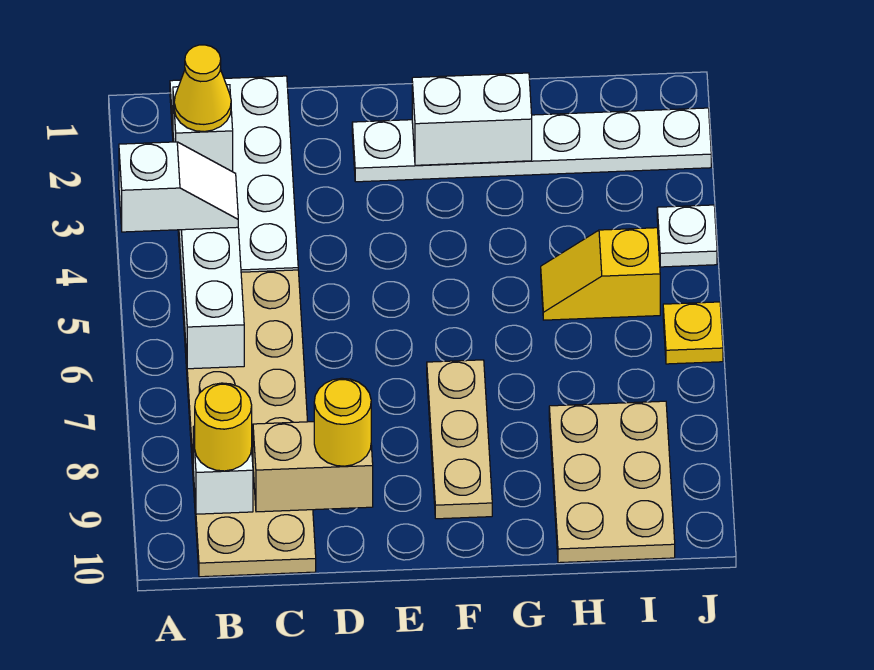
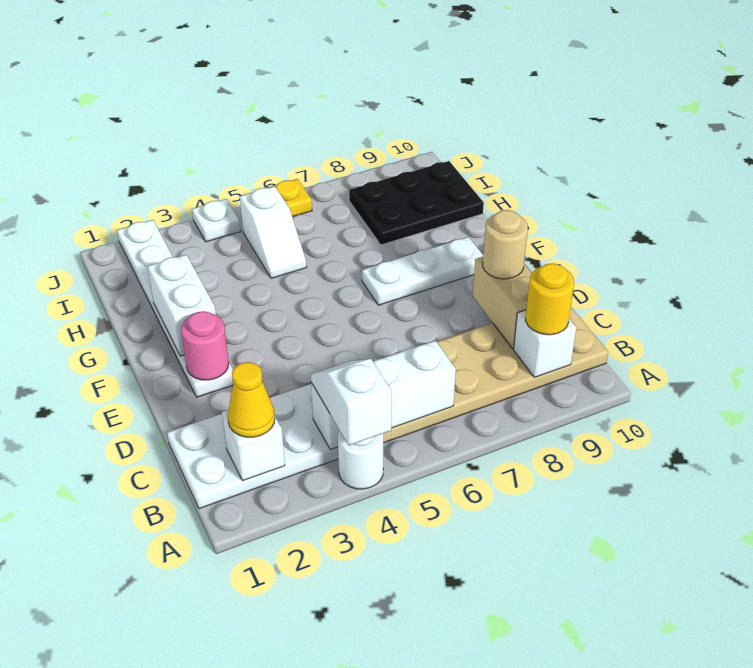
none -> white round brick A4 level 1
yellow round brick D9 level 3 -> tan round brick D9 level 3
none -> pink round brick E2 level 2
tan plate F7:F9 level 1 -> white plate F7:F9 level 1
yellow slope H5:I5 level 1 top I -> white slope H5:I5 level 1 top I
tan plate H8:I10 level 1 -> black plate H8:I10 level 1

